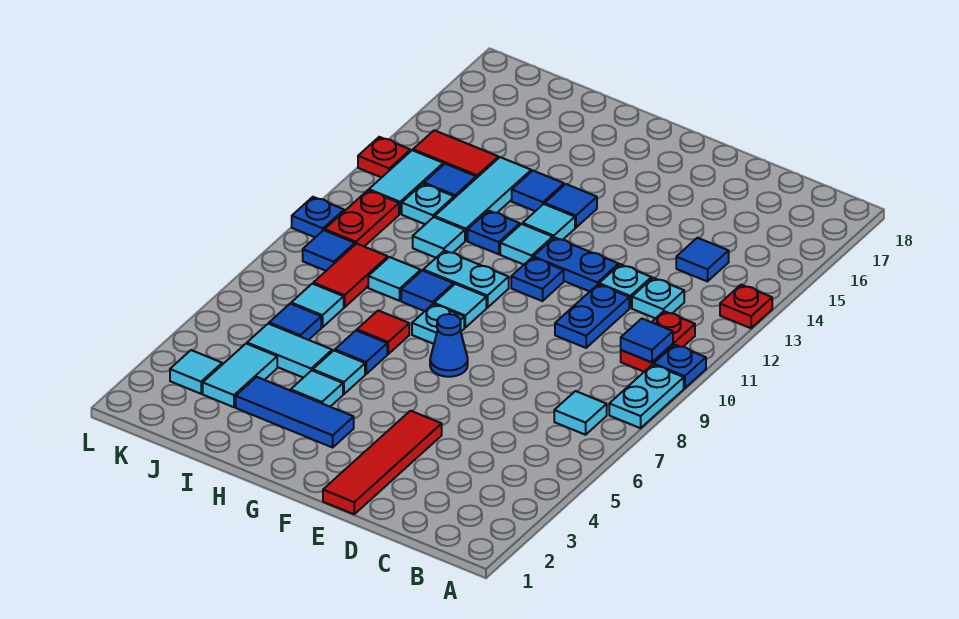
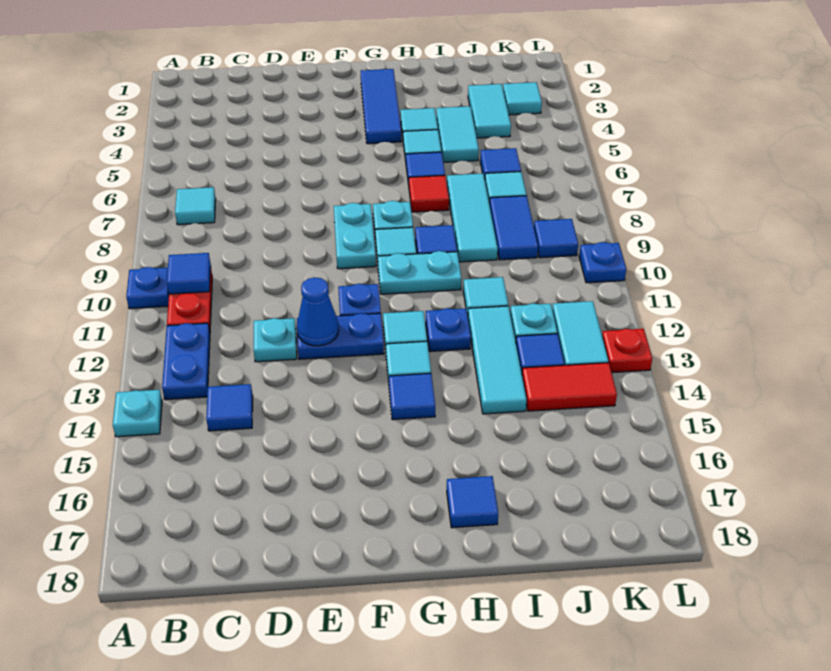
cyan plate A8:A9 level 1 -> cyan plate F8:F9 level 1
red plate A13 level 1 -> none
cyan plate C12 level 1 -> cyan plate A14 level 1
blue plate D10:D11 level 1 -> blue plate B12:B13 level 1
red tile E1:E4 level 1 -> none
blue cone F7 level 1 -> blue cone E12 level 2
blue tile G3:I3 level 1 -> blue tile G2:G4 level 1
blue tile H14 level 1 -> blue tile H17 level 1
cyan tile I5:J5 level 1 -> cyan tile I4:I5 level 1
cyan tile I9 level 1 -> cyan tile I7:I9 level 1
red tile J8:J9 level 1 -> blue tile J8:J9 level 1
red plate K10:K11 level 1 -> none

